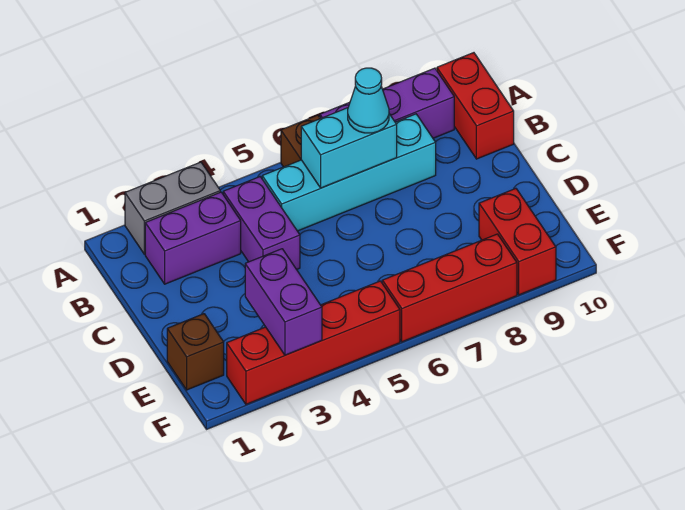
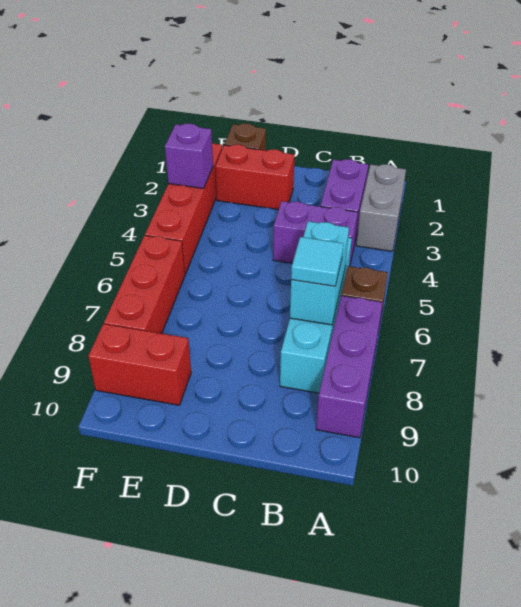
red brick A10:B10 level 1 -> red brick D2:E2 level 1
cyan cone B7 level 3 -> cyan tile B7 level 3
purple brick E3:F3 level 2 -> purple brick F3 level 2

